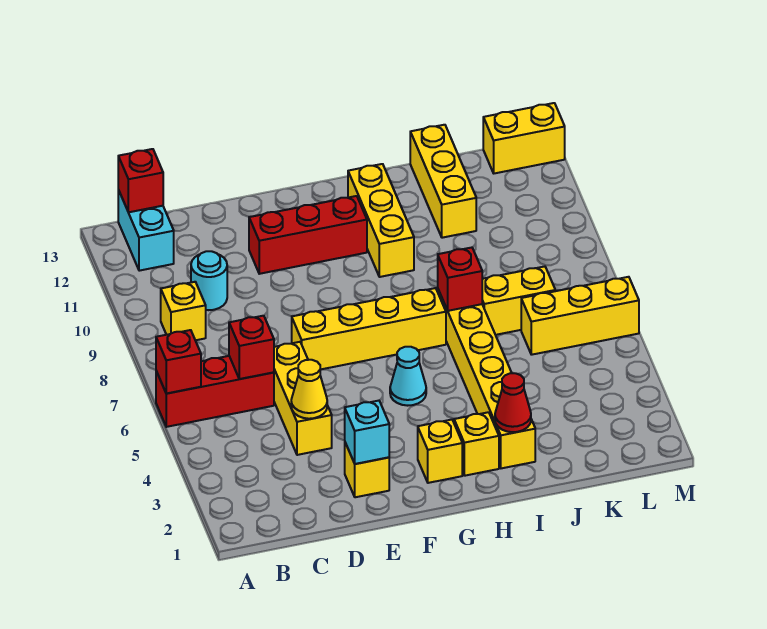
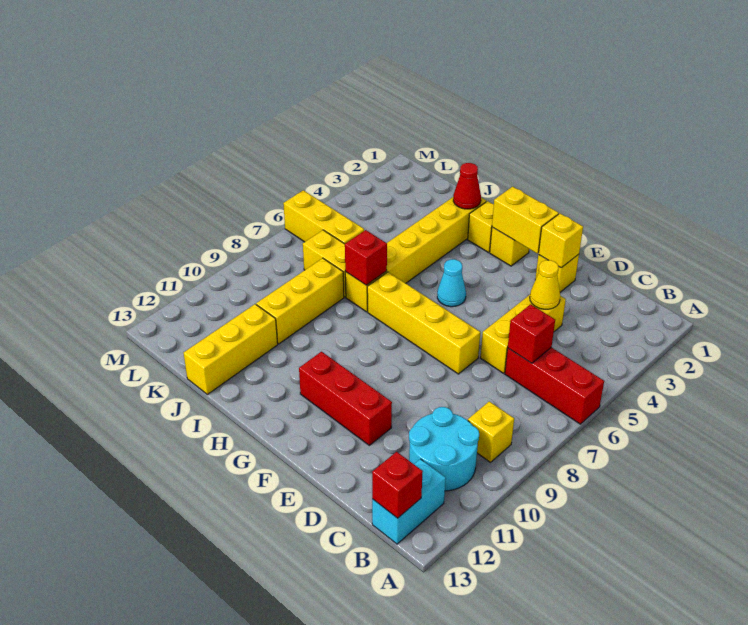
red brick A6 level 2 -> none
cyan round brick C10 level 1 -> cyan round brick B10:C11 level 1
cyan brick E2 level 2 -> yellow brick E2 level 2
yellow brick H10:H12 level 1 -> yellow brick J8:J10 level 1
yellow brick L13:M13 level 1 -> yellow brick F2:G2 level 2

